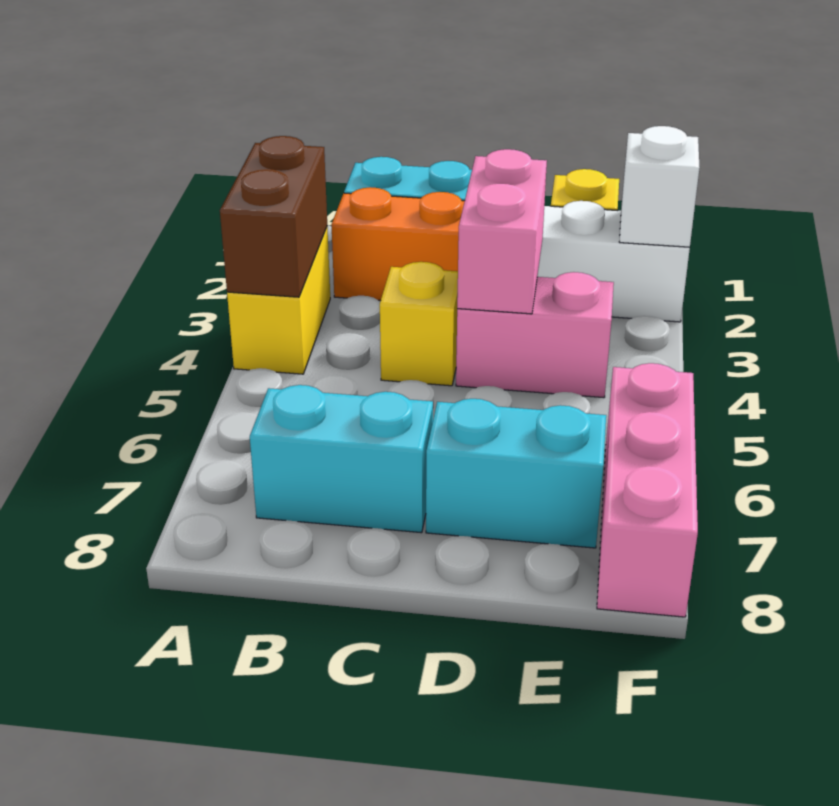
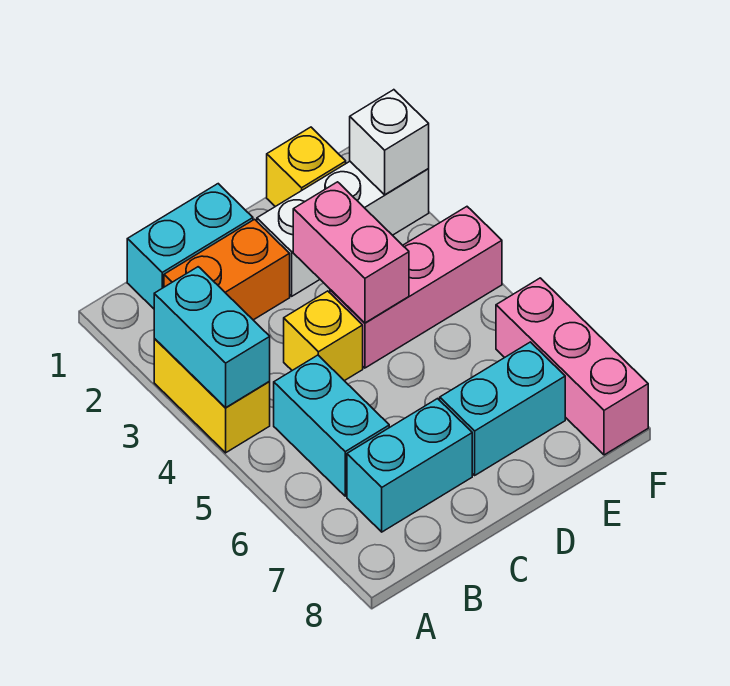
brown brick A3:A4 level 2 -> cyan brick A3:A4 level 2
none -> cyan brick B5:B6 level 1
pink brick D4:E4 level 1 -> pink brick D4:F4 level 1

